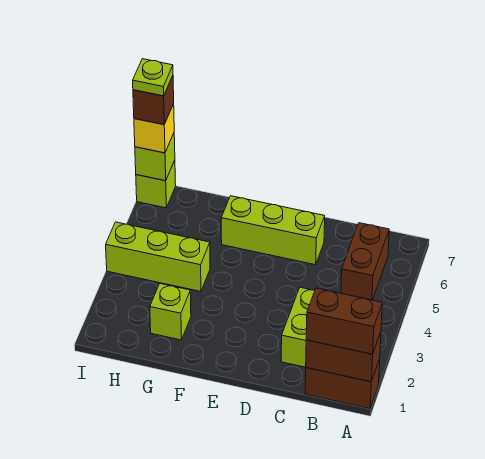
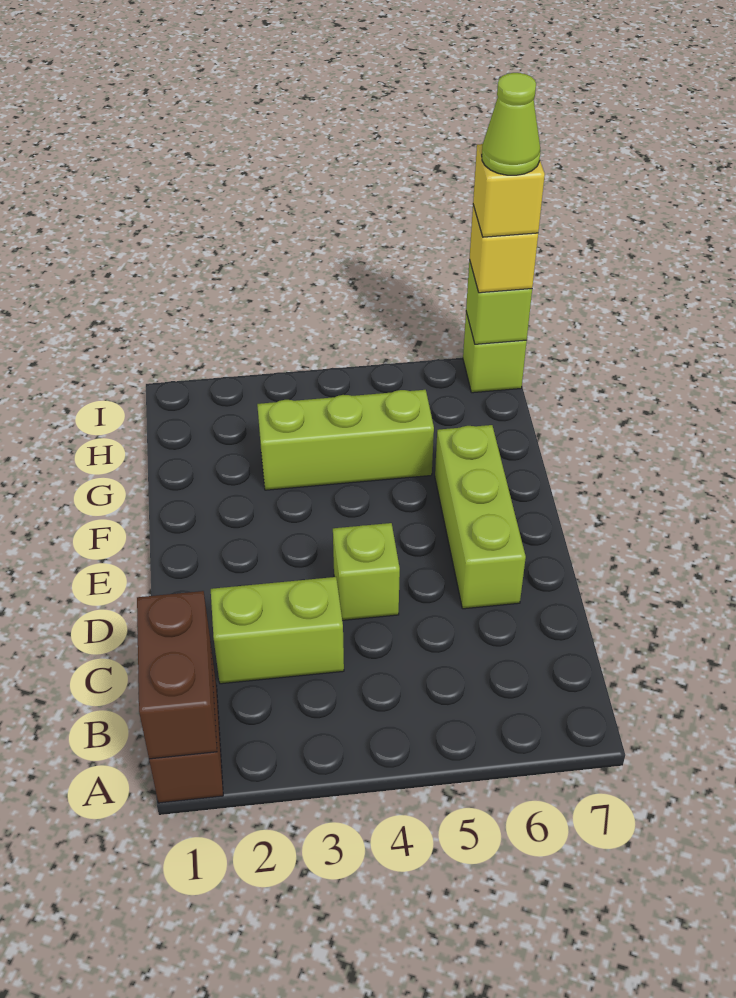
brown brick A1:B1 level 3 -> none
brown brick B5:B6 level 1 -> none
lime brick G2 level 1 -> lime brick D4 level 1
lime brick G4:I4 level 1 -> lime brick G3:G5 level 1
brown brick I7 level 4 -> yellow brick I7 level 4
lime plate I7 level 5 -> lime cone I7 level 5

